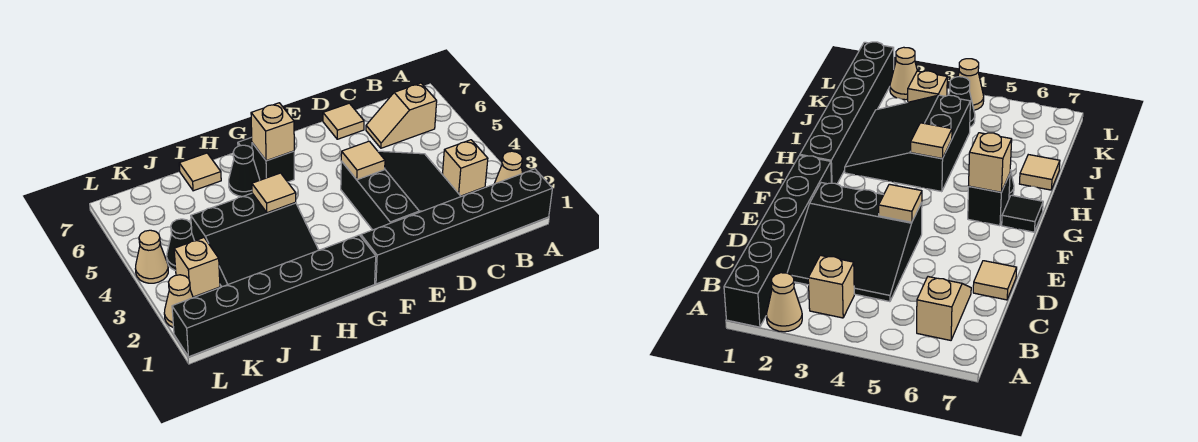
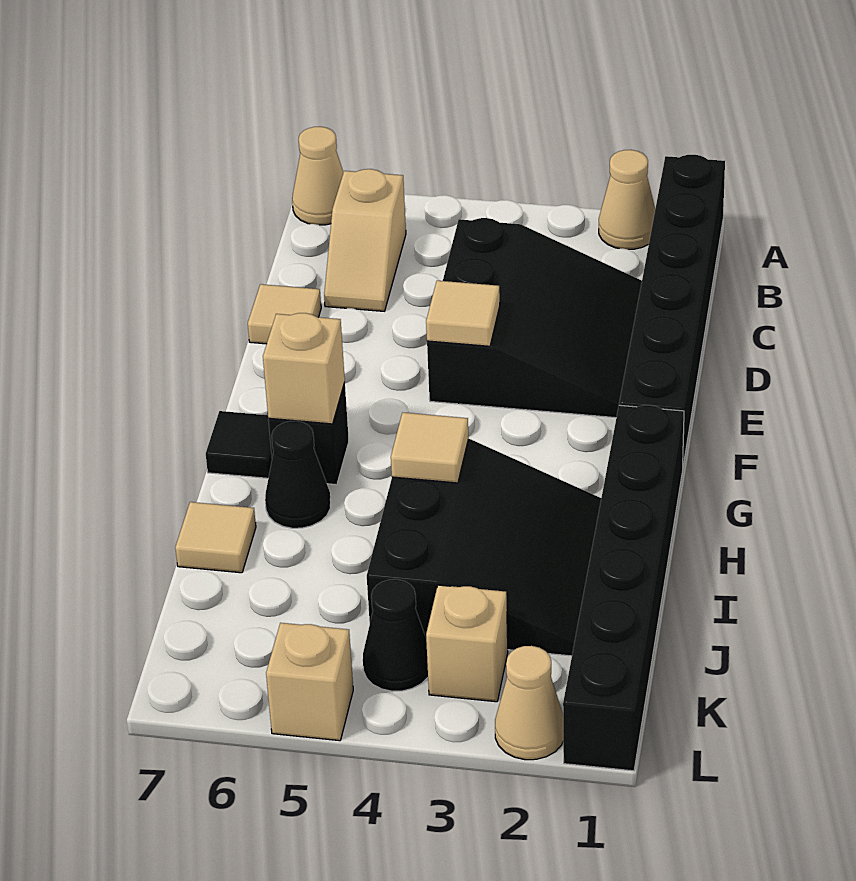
tan brick B3 level 1 -> tan brick L5 level 1
black slope C2:E4 level 1 top E -> black slope C2:E4 level 1 top 4
tan cone L4 level 1 -> tan cone A7 level 1

